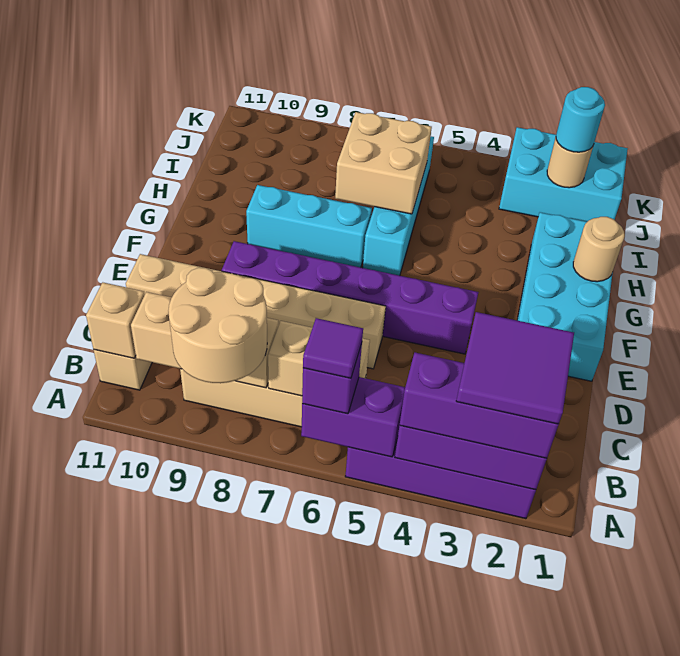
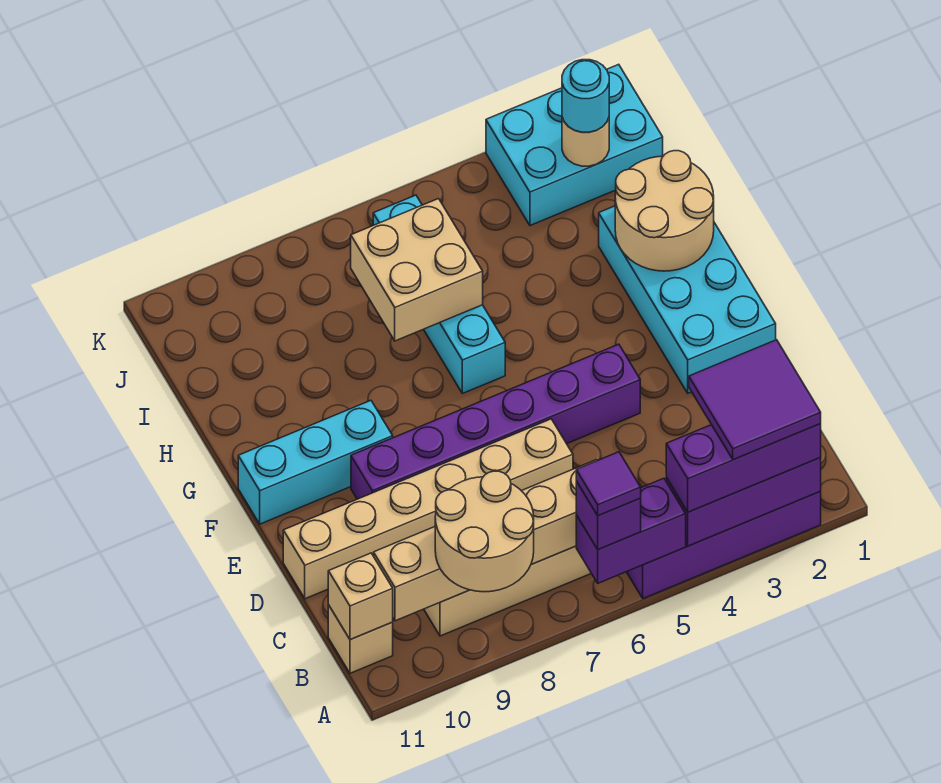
tan round brick G1 level 2 -> tan round brick G1:H2 level 2
cyan brick G7:G9 level 1 -> cyan brick F9:F11 level 1

